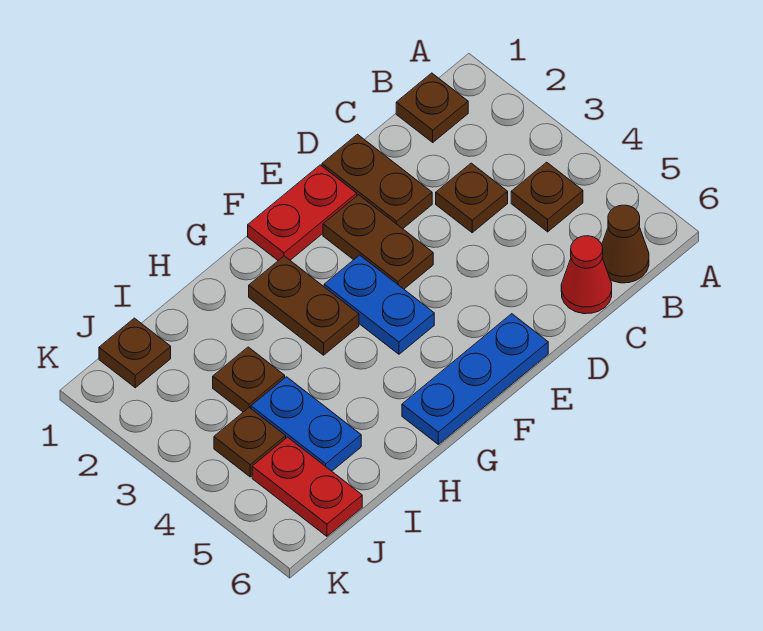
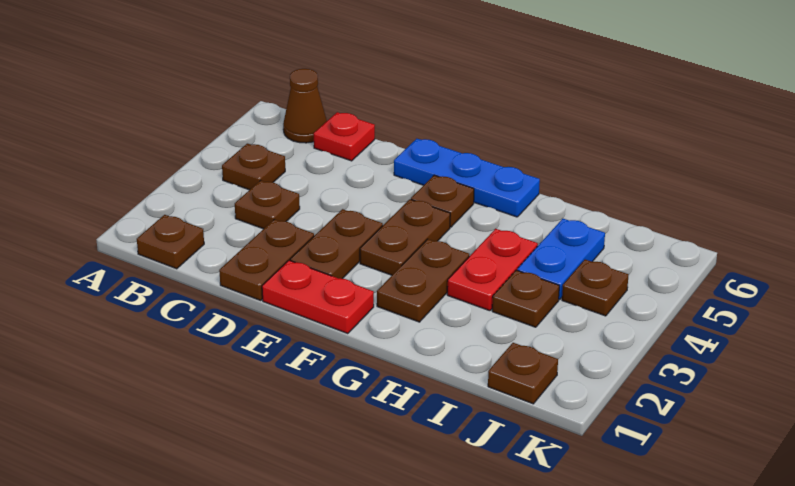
red cone C6 level 1 -> red plate C6 level 1
blue plate F3:F4 level 1 -> brown plate F3:F4 level 1
none -> brown plate F5 level 1
red plate J5:J6 level 1 -> red plate H3:H4 level 1

